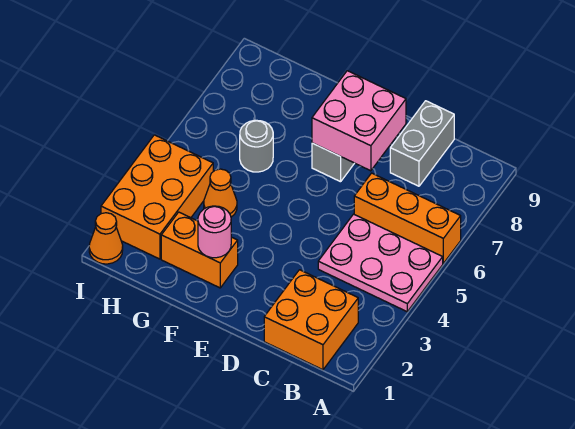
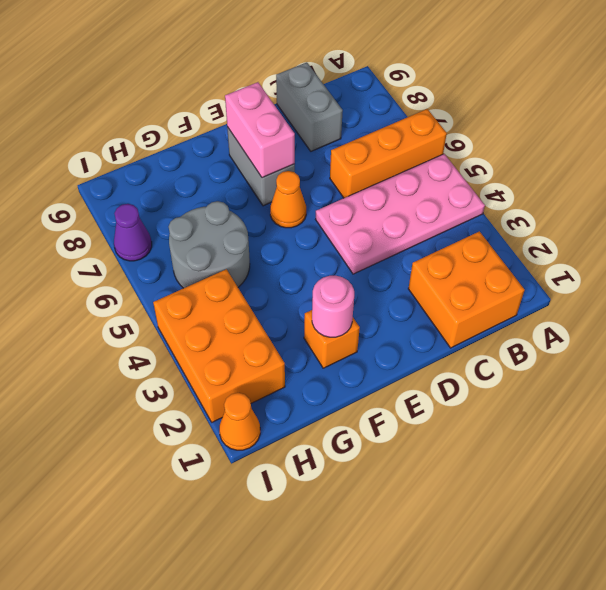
pink plate A4:C5 level 1 -> pink plate A4:D5 level 1
pink brick D7:E8 level 2 -> pink brick E7:E8 level 2
orange brick F2:G2 level 1 -> orange brick F2 level 1
orange cone G4 level 1 -> orange cone E6 level 1
grey round brick G6 level 1 -> grey round brick G5:H6 level 1
none -> purple cone I7 level 1

